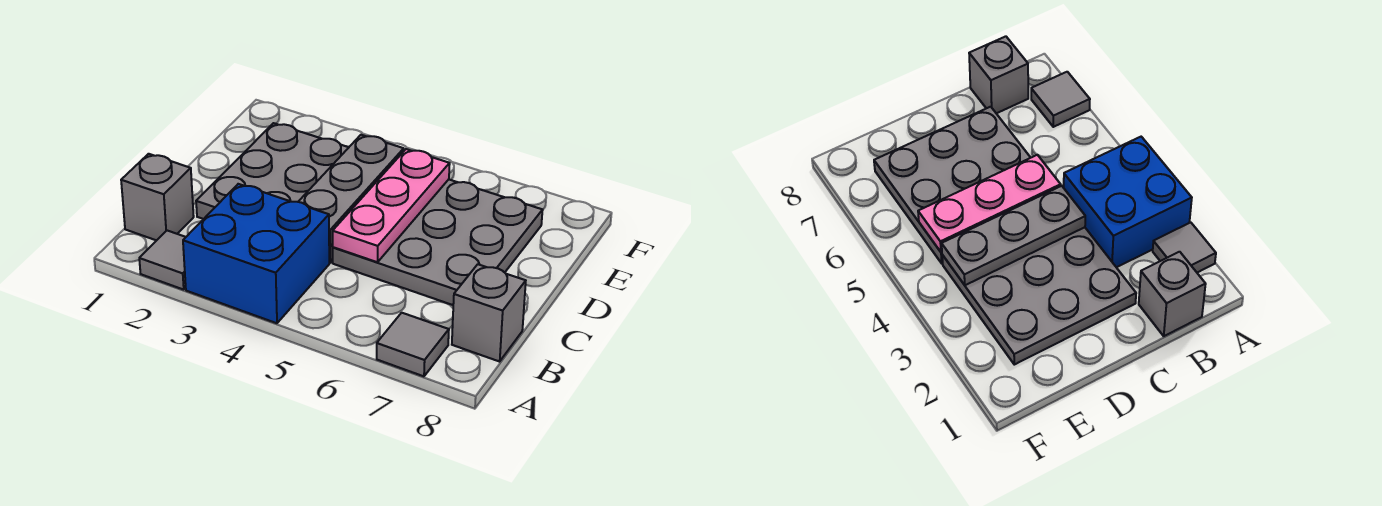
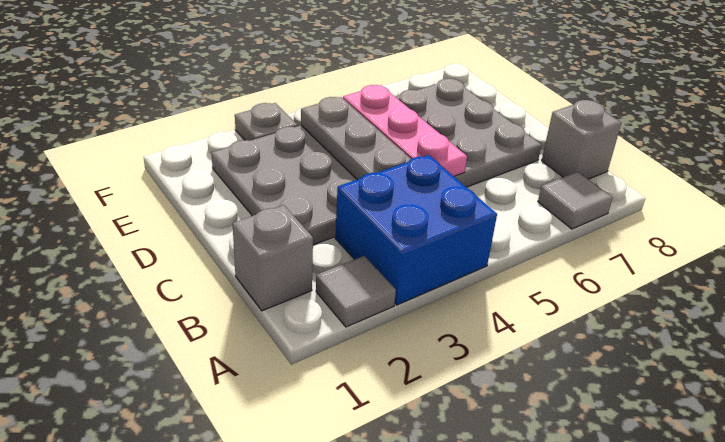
none -> grey plate F3 level 1

